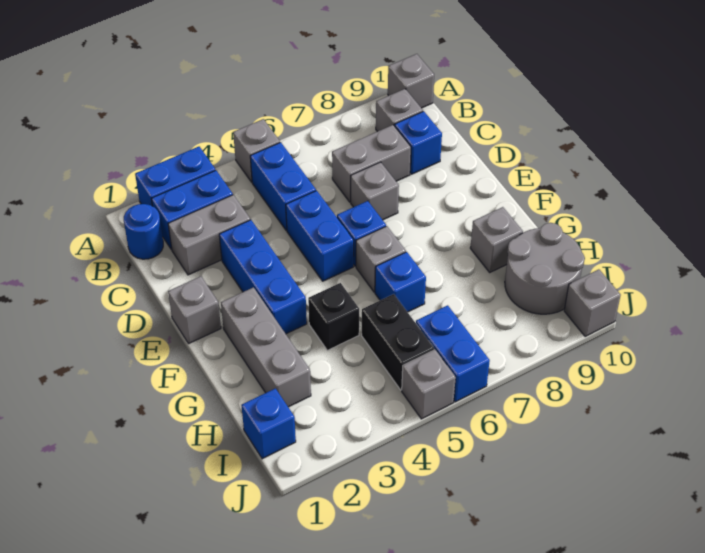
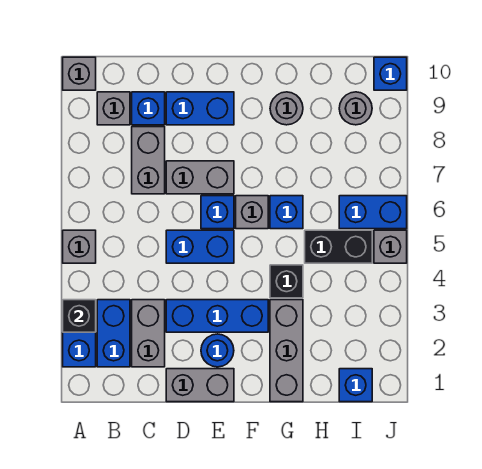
none -> black brick A3 level 2
blue round brick B1 level 1 -> blue round brick E2 level 1
blue brick B5:C5 level 1 -> blue brick D9:E9 level 1
grey brick D7 level 1 -> grey brick D7:E7 level 1
grey brick E1 level 1 -> grey brick D1:E1 level 1
grey brick F2:H2 level 1 -> grey brick G1:G3 level 1
grey brick G9 level 1 -> grey round brick G9 level 1
grey round brick H9:I10 level 1 -> grey round brick I9 level 1
grey brick J10 level 1 -> blue brick J10 level 1

